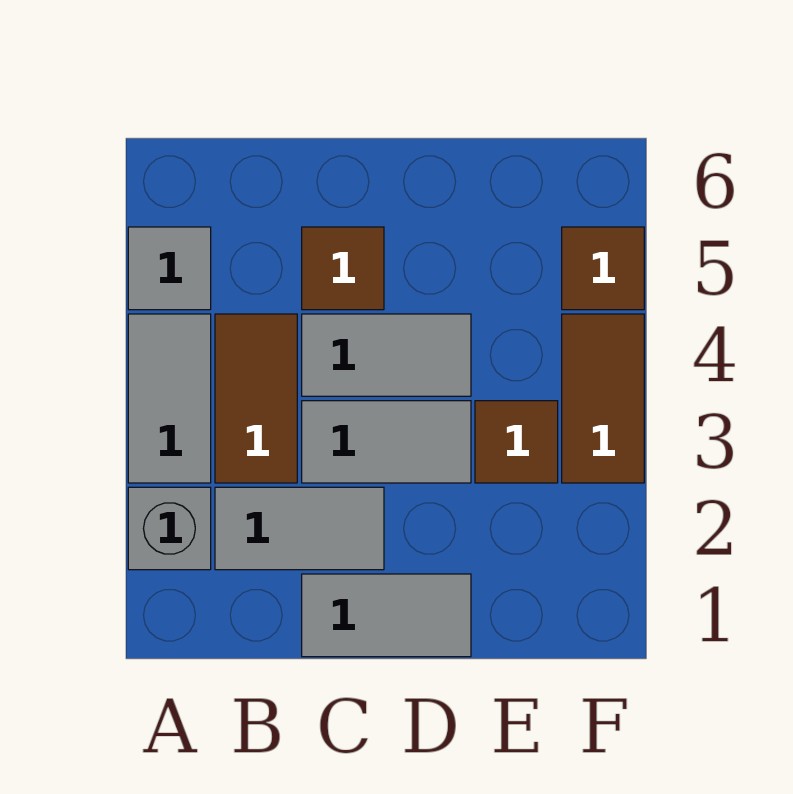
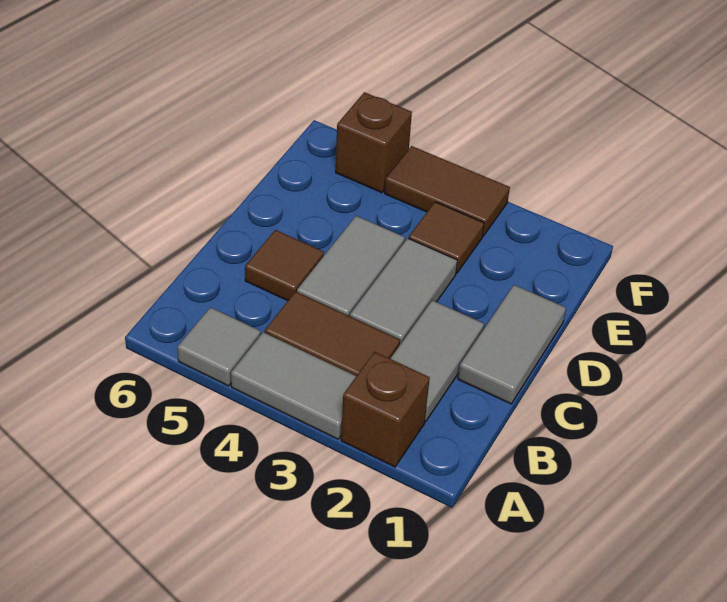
grey brick A2 level 1 -> brown brick A2 level 1
brown tile F5 level 1 -> brown brick F5 level 1

